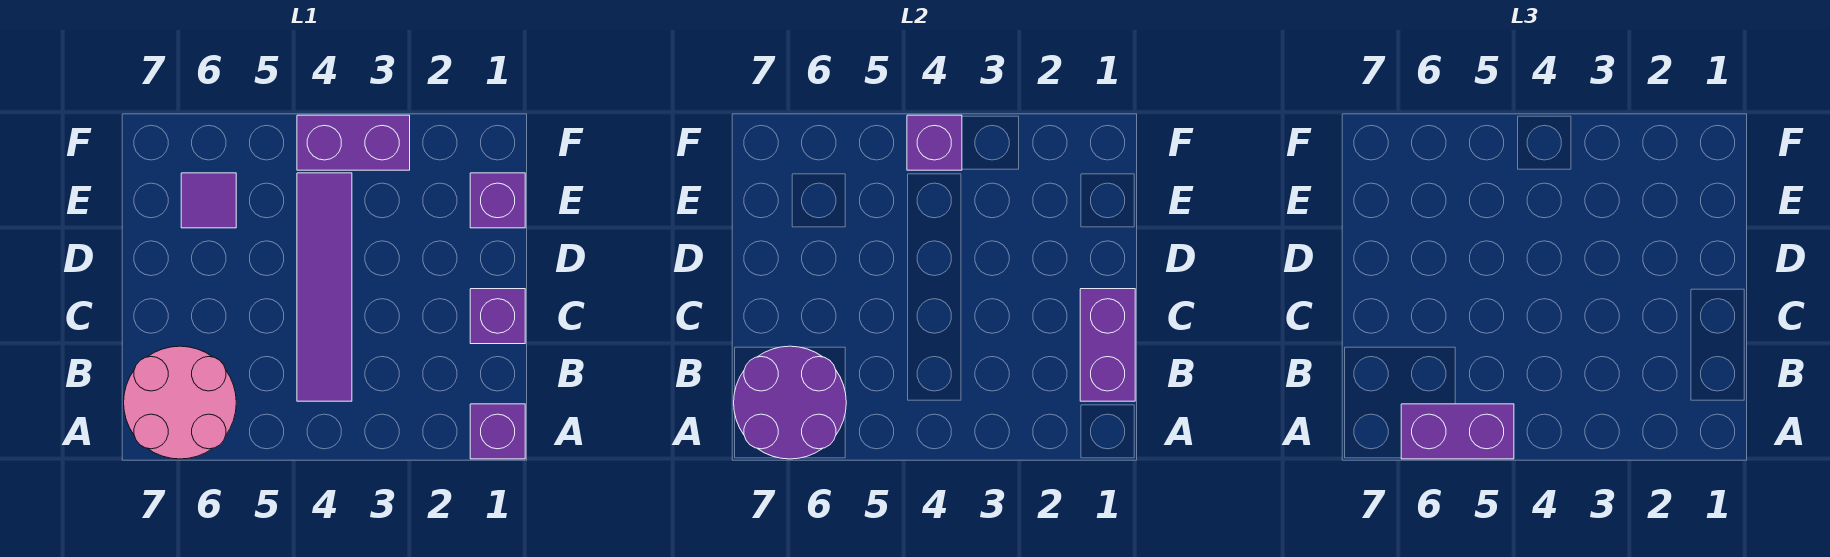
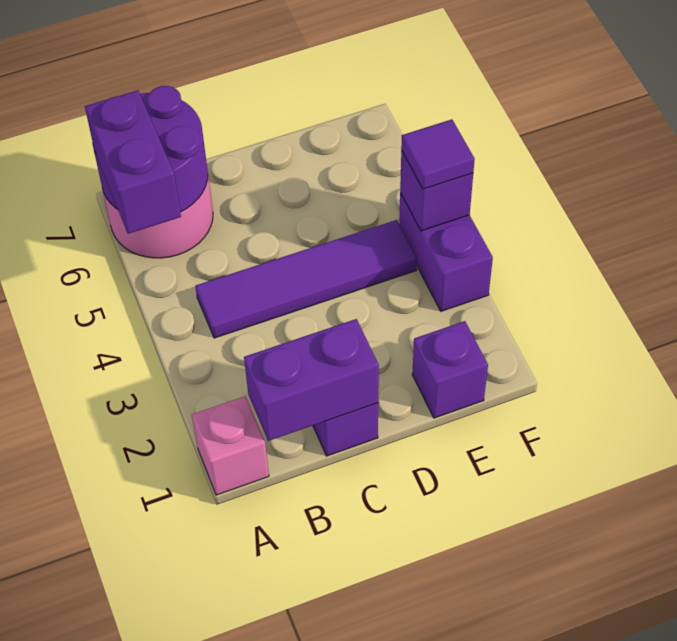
purple brick A1 level 1 -> pink brick A1 level 1
purple tile E6 level 1 -> purple tile F4 level 3

